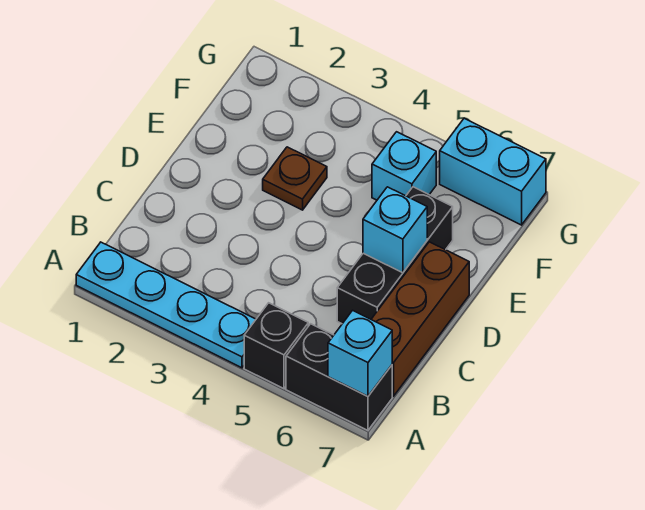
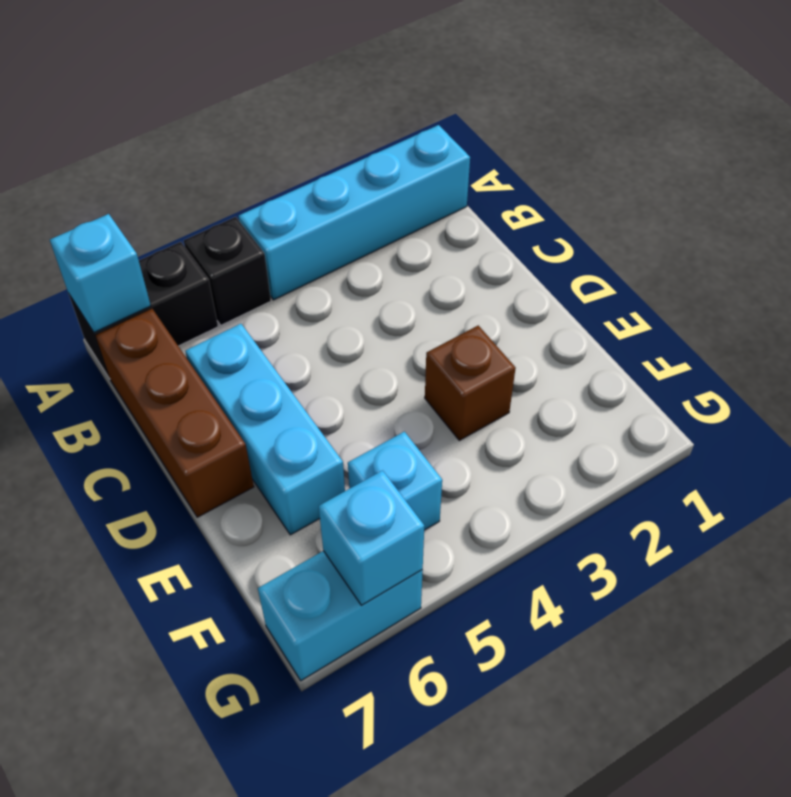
cyan plate A1:A4 level 1 -> cyan brick A1:A4 level 1
black brick C6:E6 level 1 -> cyan brick C6:E6 level 1
cyan brick D6 level 2 -> cyan brick G6 level 2
brown plate E3 level 1 -> brown brick E3 level 1

